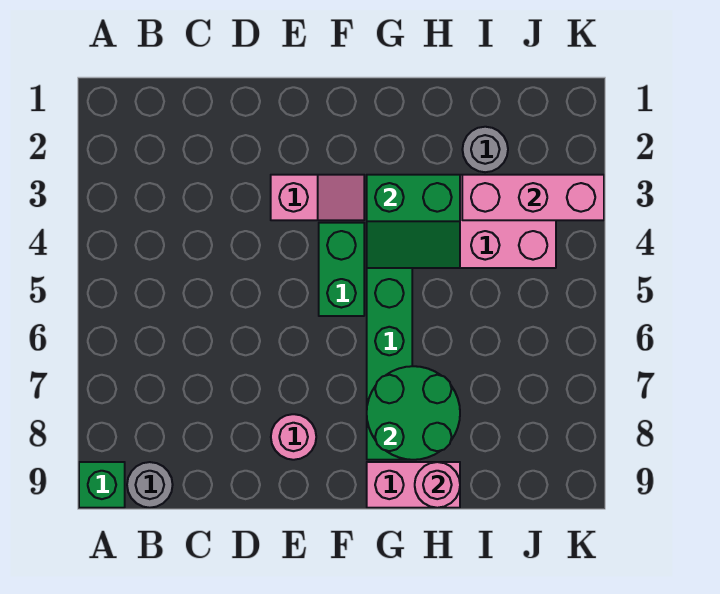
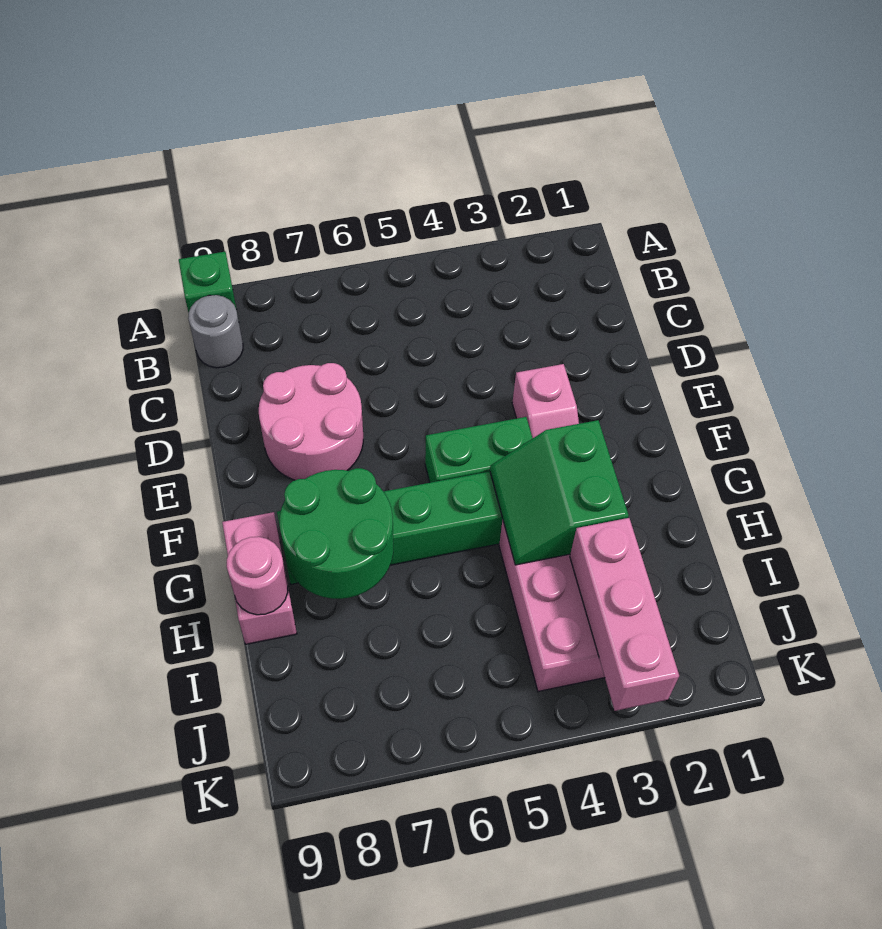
pink round brick E8 level 1 -> pink round brick D7:E8 level 1
grey round brick I2 level 1 -> none

